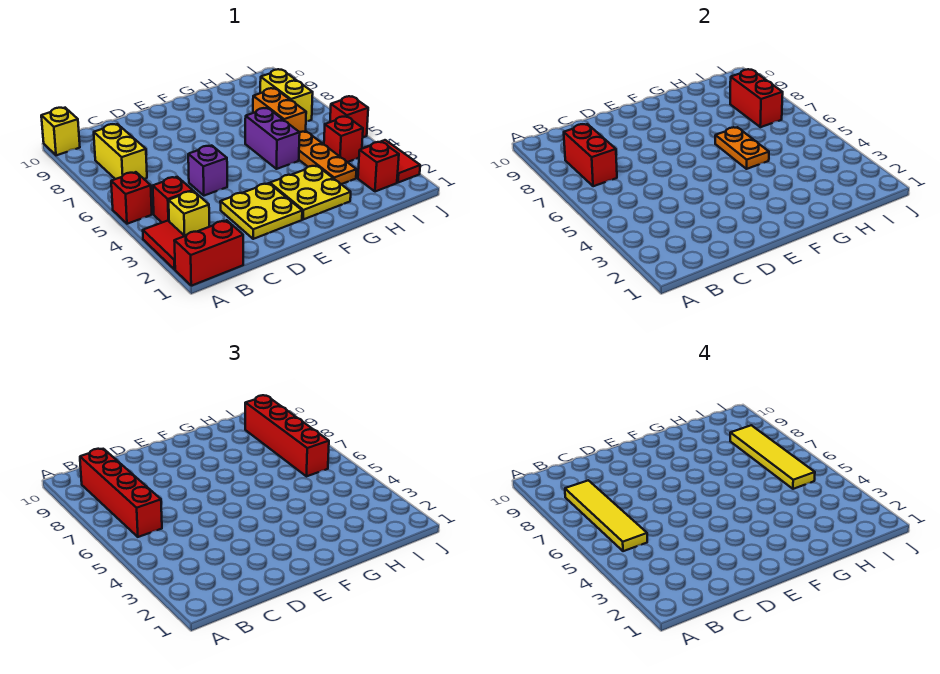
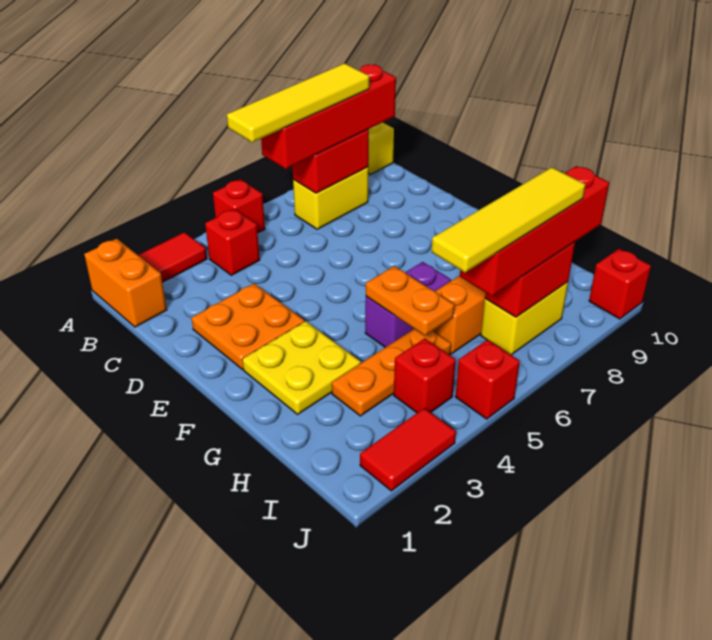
red brick A1:B1 level 1 -> orange brick A1:B1 level 1
yellow brick B3 level 1 -> none
yellow plate D2:E3 level 1 -> orange plate D2:E3 level 1
purple brick D5 level 1 -> none
orange plate G5:G6 level 2 -> orange plate G5:H5 level 2
red brick I2 level 1 -> red brick J10 level 1

